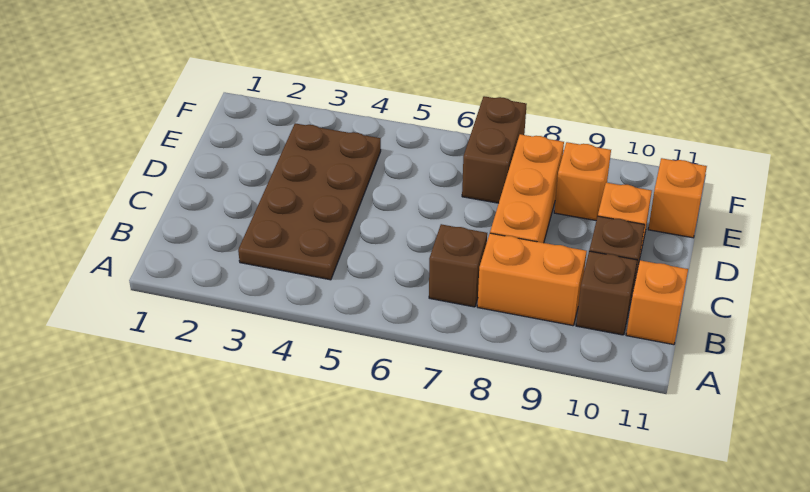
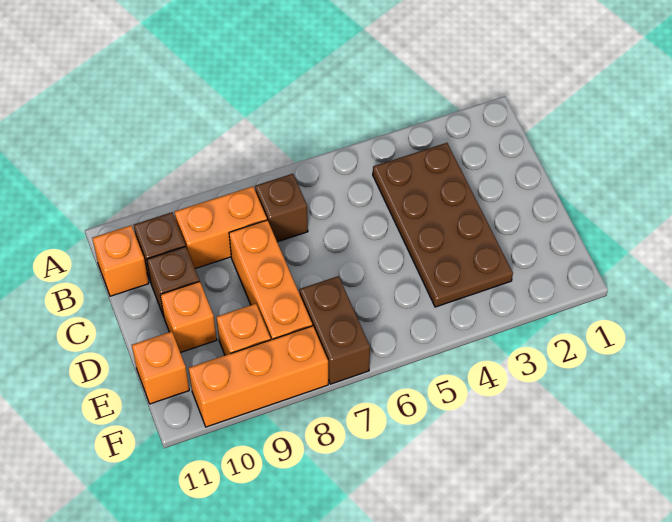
none -> orange brick F8:F10 level 1

